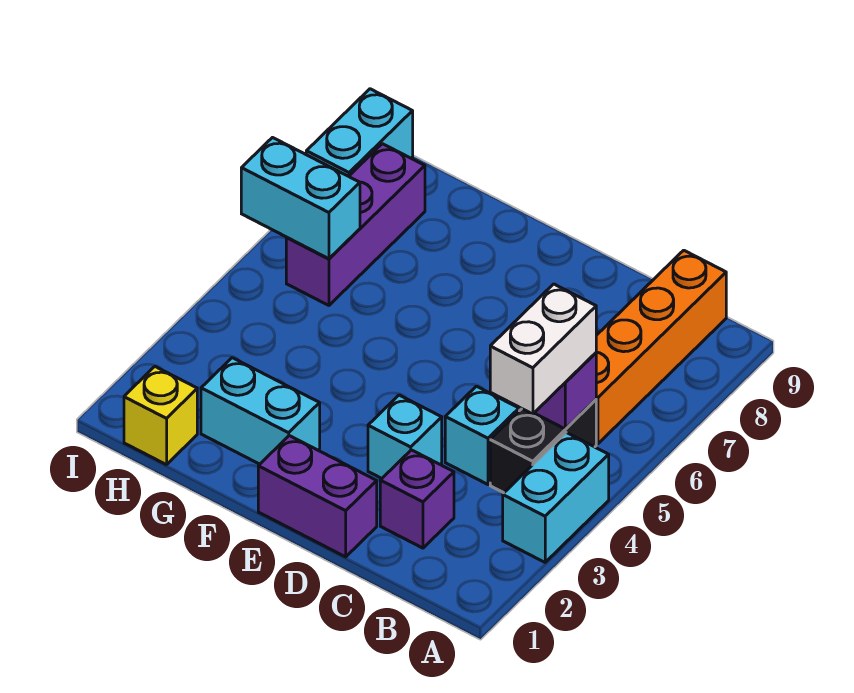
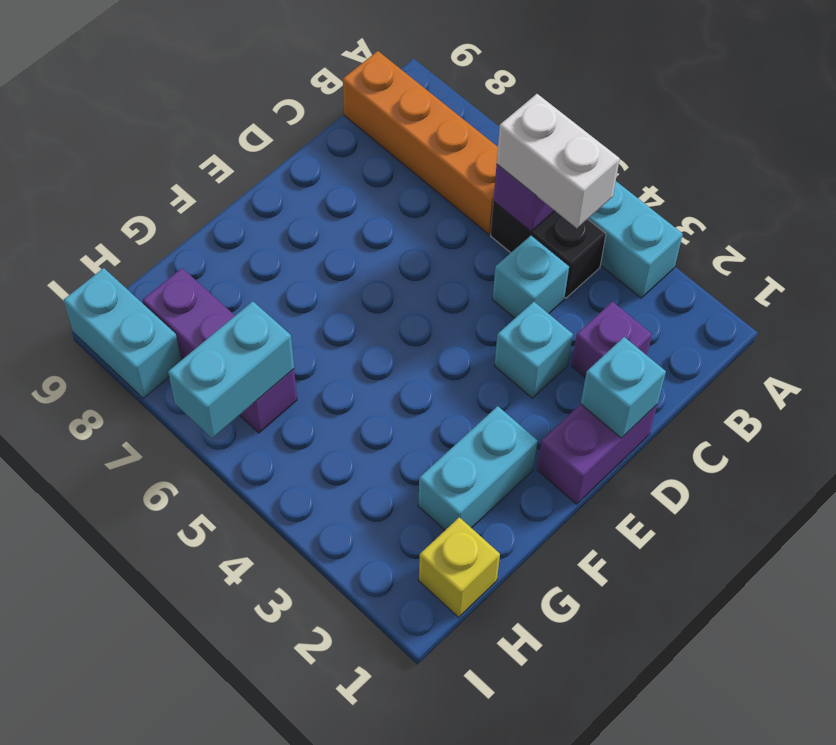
none -> cyan brick D1 level 2

